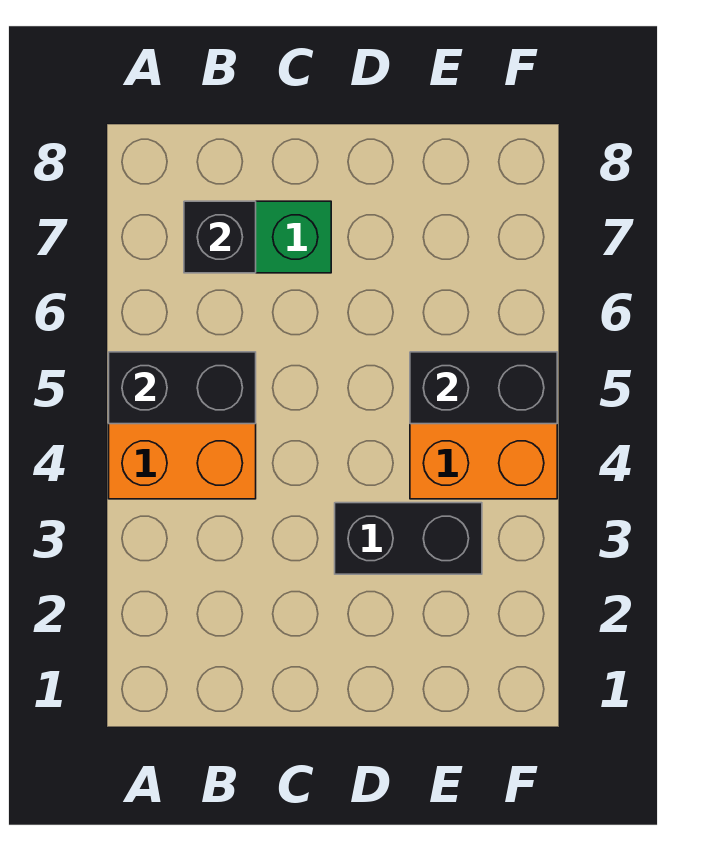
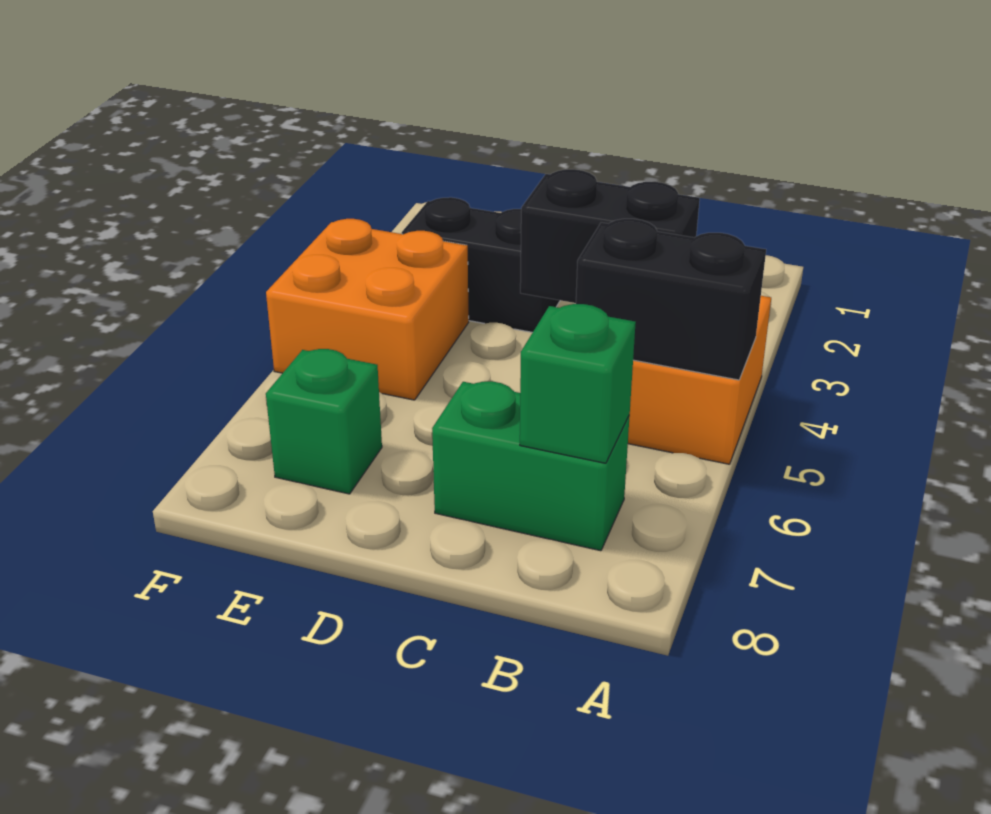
black brick B7 level 2 -> green brick B7 level 2
black brick E5:F5 level 2 -> black brick B4:C4 level 2
none -> green brick E7 level 1

